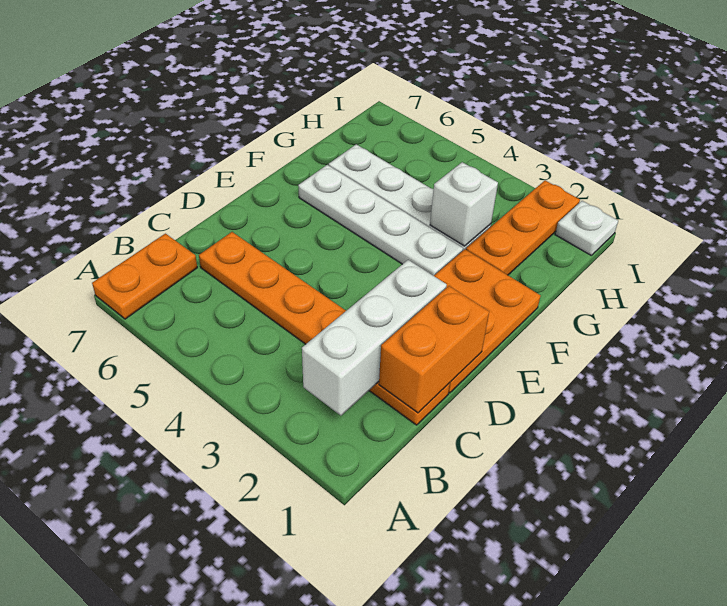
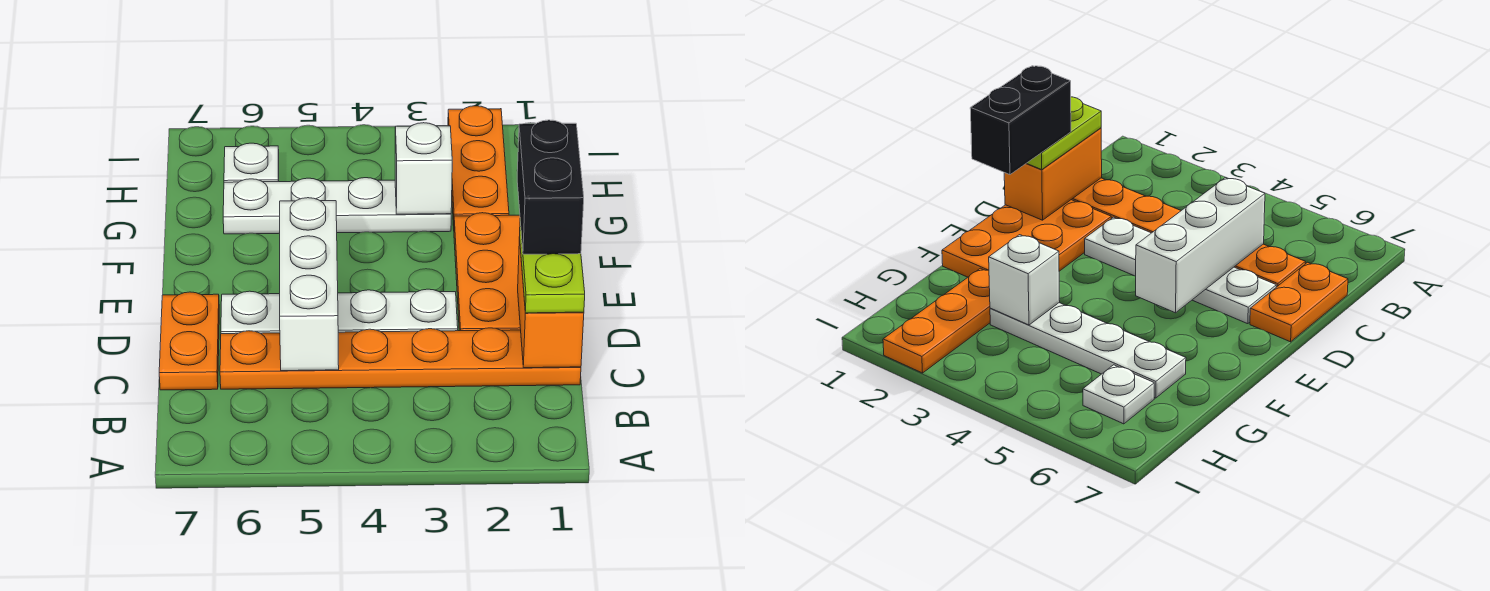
orange plate A7:B7 level 1 -> orange plate C7:D7 level 1
white brick B2:D2 level 2 -> white brick C5:E5 level 2
none -> lime plate C1:D1 level 3
none -> black brick D1:E1 level 4
white plate F3:F6 level 1 -> white plate D3:D6 level 1
white plate I1 level 1 -> white plate H6 level 1

